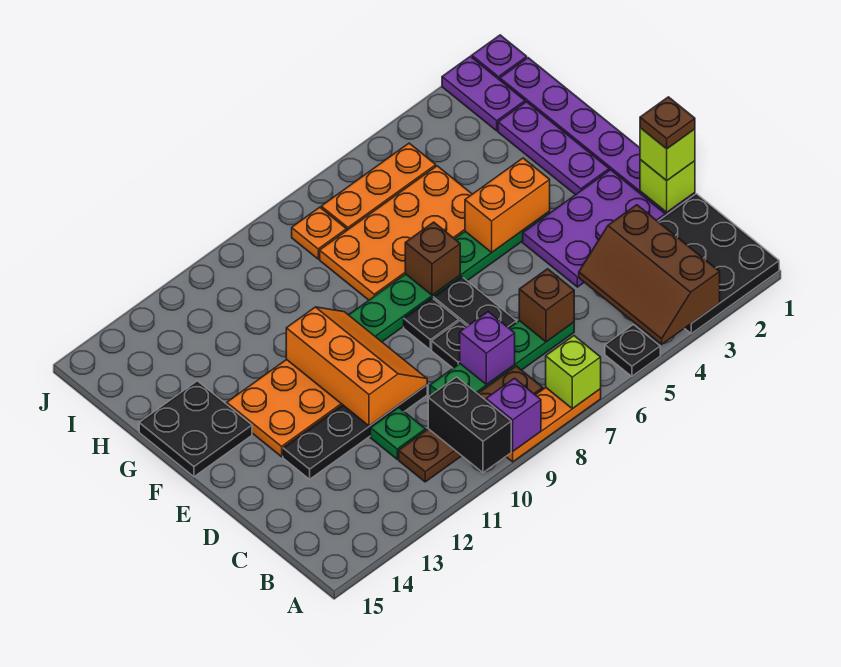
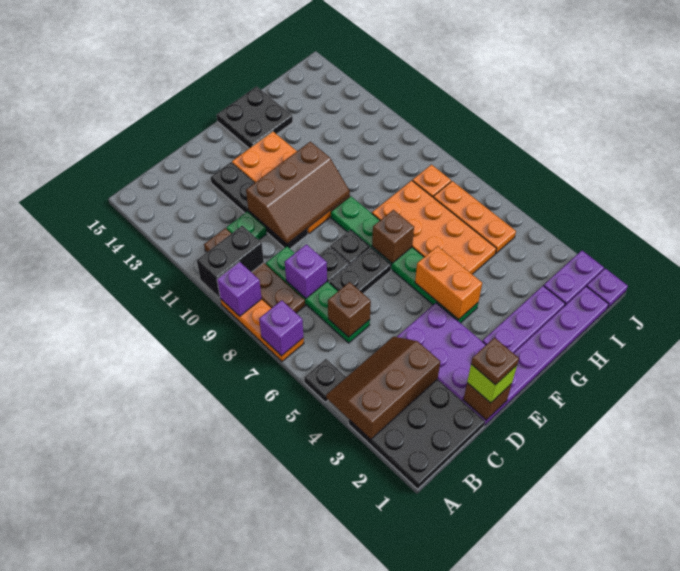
lime brick A7 level 2 -> purple brick A7 level 2
lime brick D1 level 2 -> brown brick D1 level 2
orange slope D10:F11 level 2 top 11 -> brown slope D10:F11 level 2 top 11

